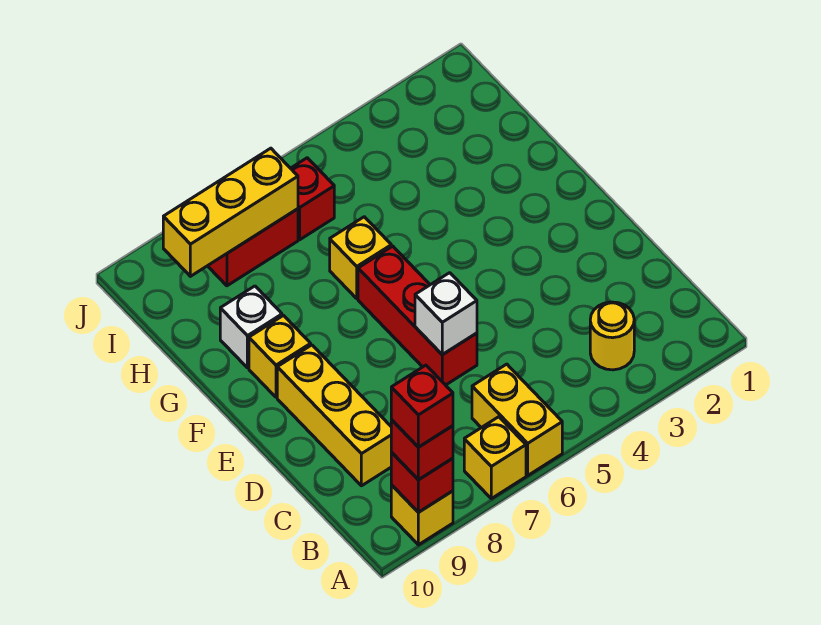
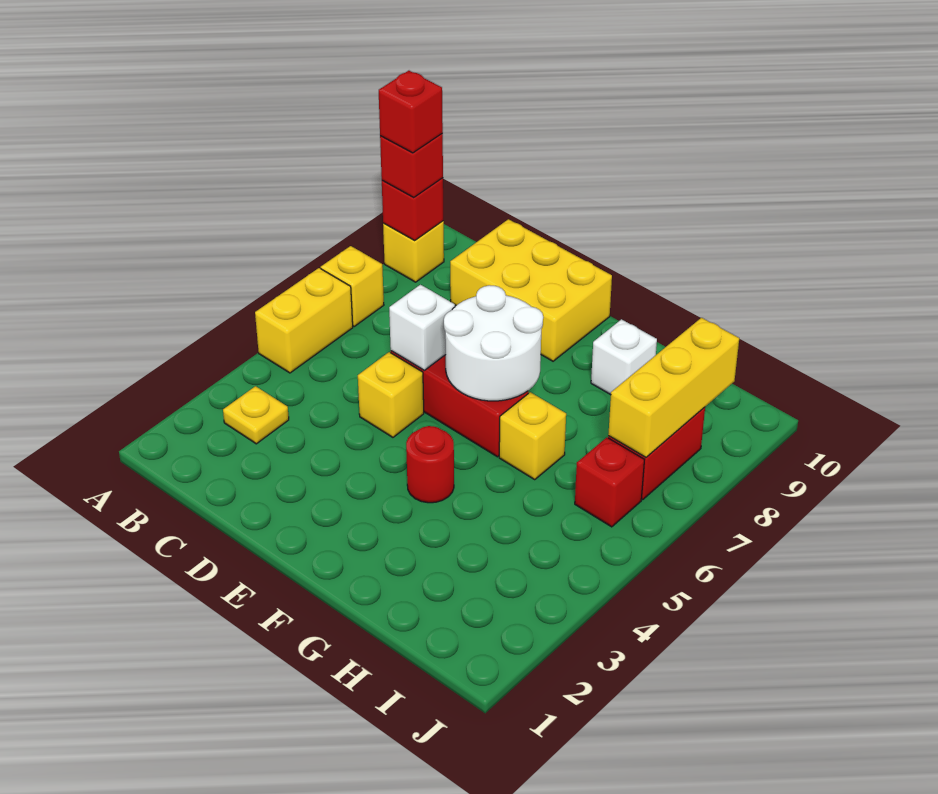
yellow brick A6:B6 level 1 -> yellow brick A5:A6 level 1
yellow round brick B3 level 1 -> yellow plate B3 level 1
yellow brick C9:E9 level 1 -> yellow brick C9:E10 level 1
none -> white round brick E6:F7 level 2
none -> red round brick F4 level 1
yellow brick F9 level 1 -> yellow brick D5 level 1

